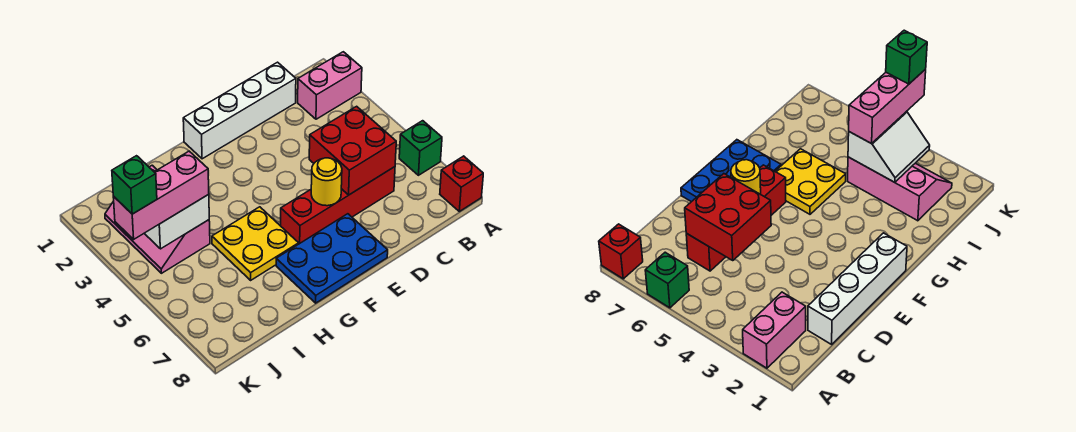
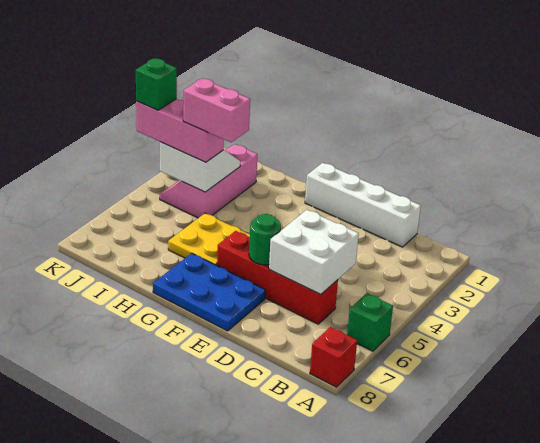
pink brick A2:B2 level 1 -> pink brick H4:I4 level 4
red brick C5:D6 level 2 -> white brick C5:D6 level 2
yellow round brick E6 level 2 -> green round brick E6 level 2

